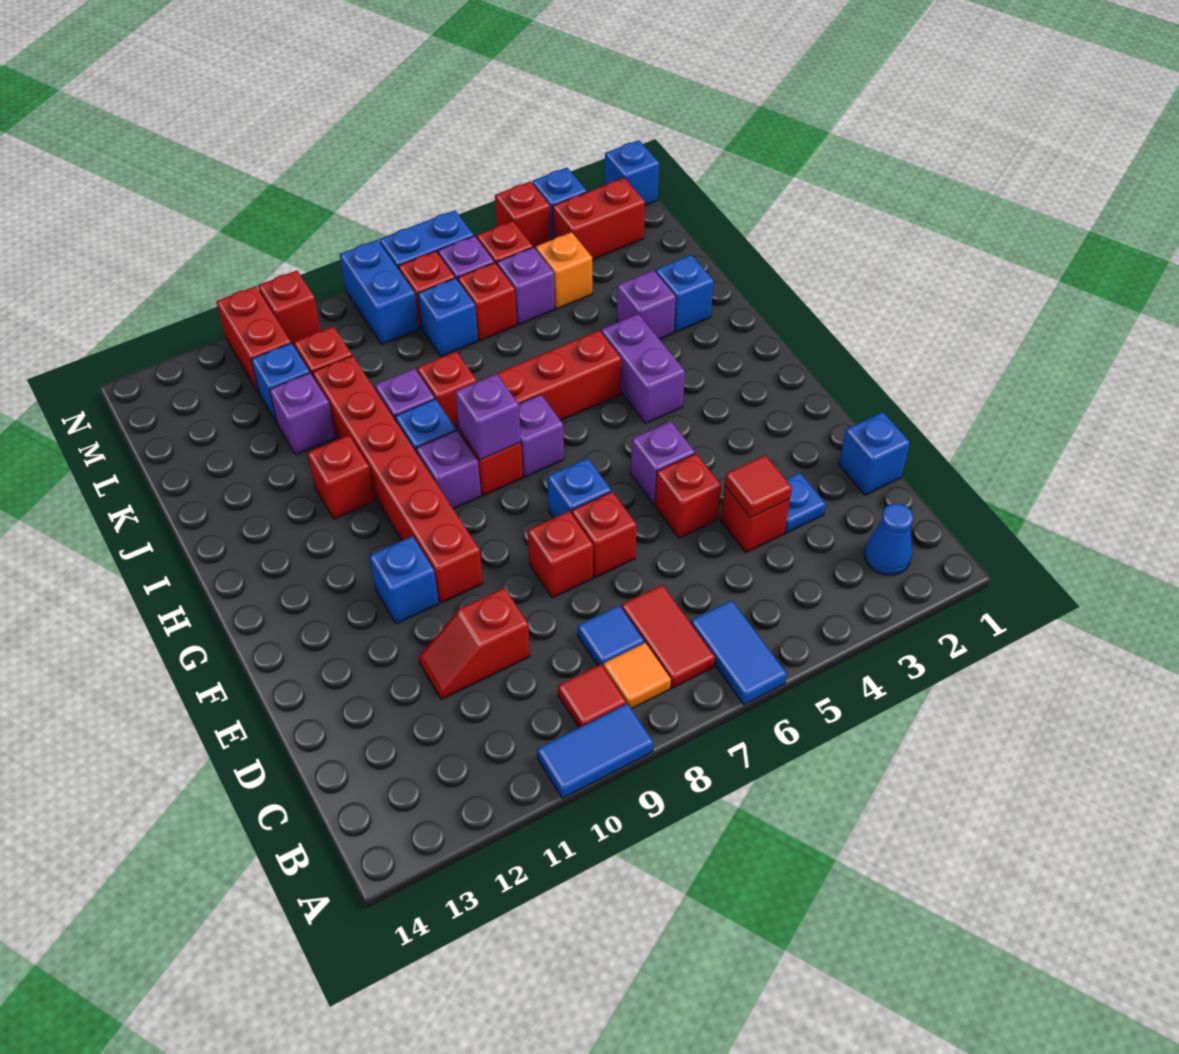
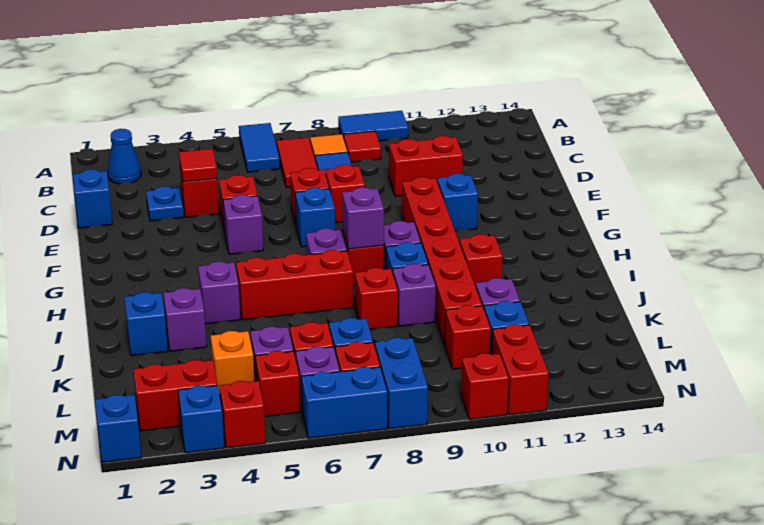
red slope D10:D11 level 1 top 10 -> red brick D10:D11 level 1
purple brick H4:I4 level 1 -> purple brick I4 level 1

